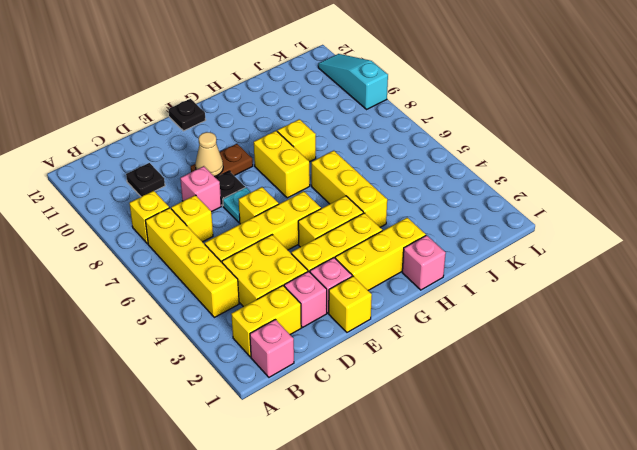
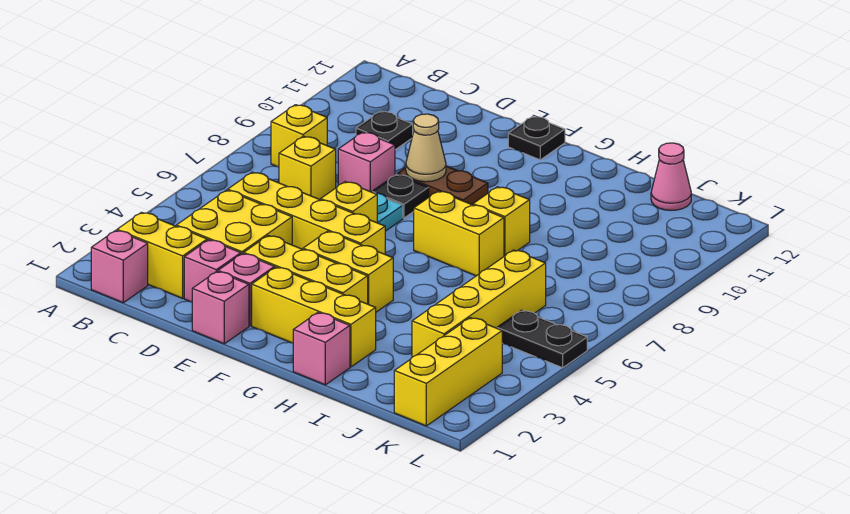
yellow brick B4:B7 level 1 -> yellow brick J3:J6 level 1
yellow brick E1 level 1 -> pink brick E1 level 1
yellow brick G7:G8 level 1 -> yellow brick G7:H7 level 1
yellow brick H4:H6 level 1 -> yellow brick K1:K3 level 1
none -> pink cone J12 level 1
none -> black plate K5:L5 level 1
cyan slope L9:L11 level 1 top 9 -> none

